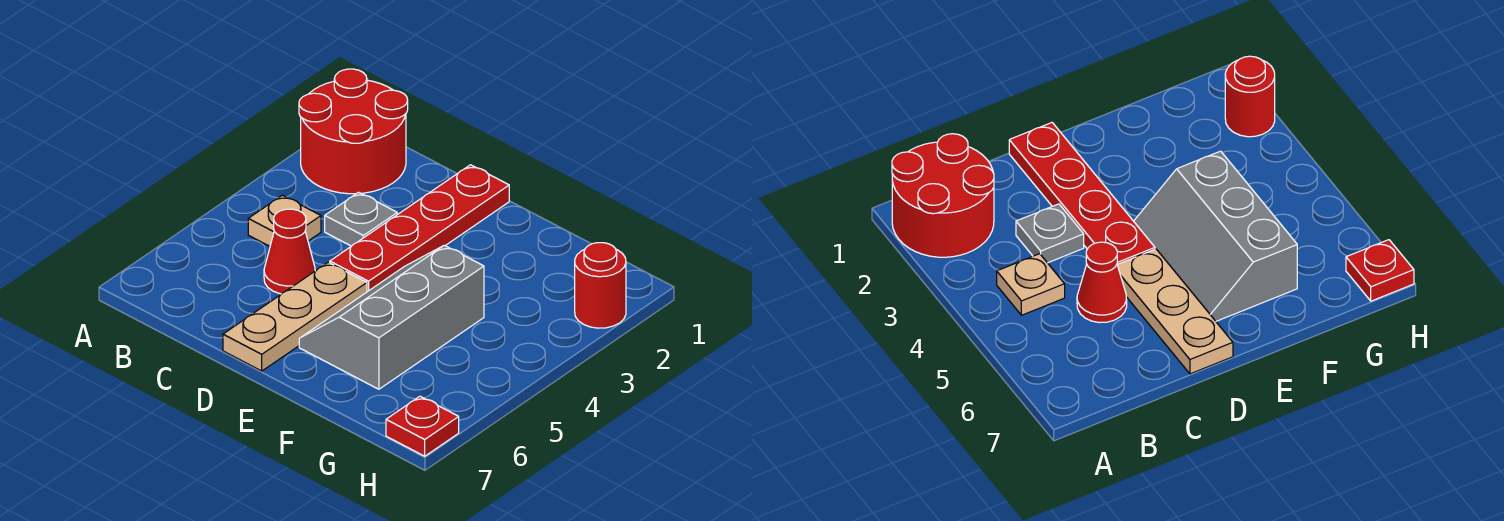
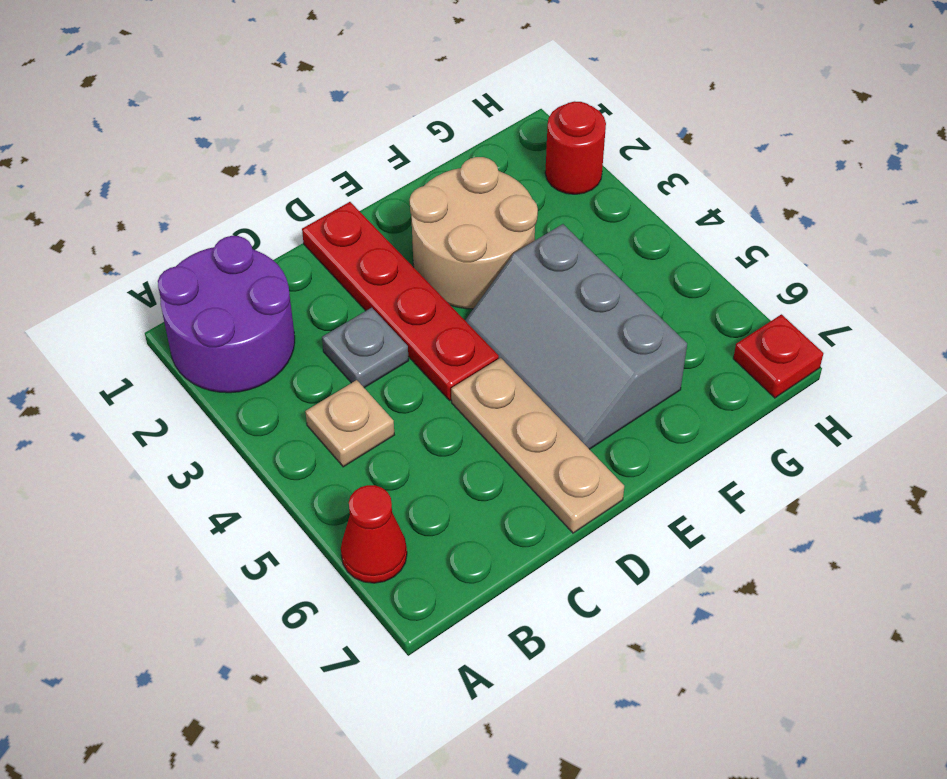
red round brick A1:B2 level 1 -> purple round brick A1:B2 level 1
red cone C5 level 1 -> red cone A6 level 1
none -> tan round brick E2:F3 level 1

